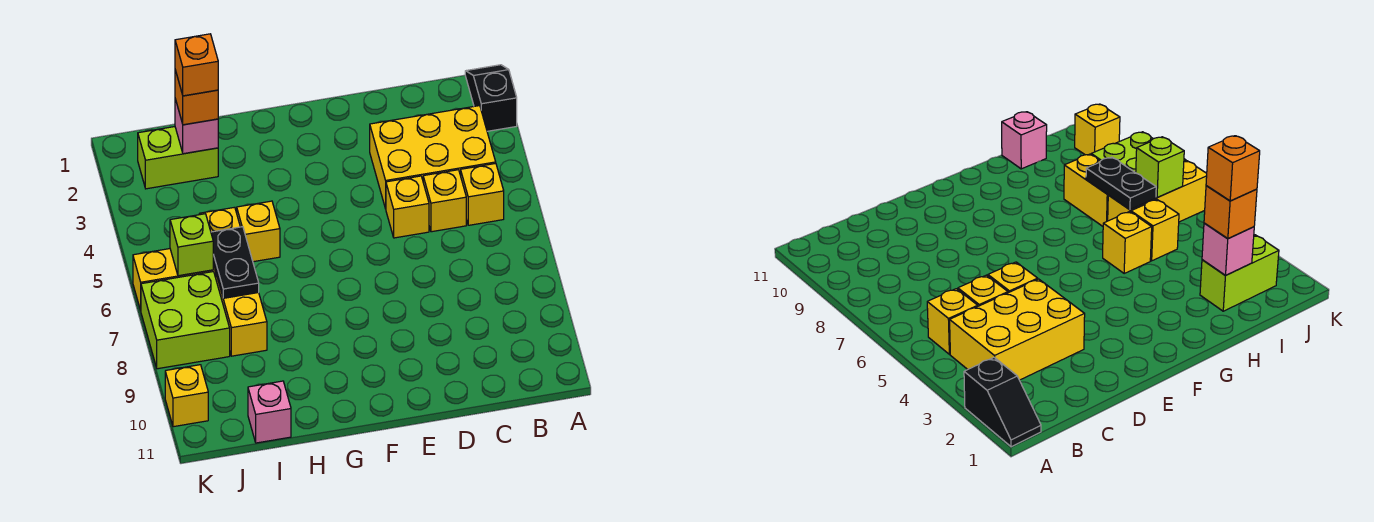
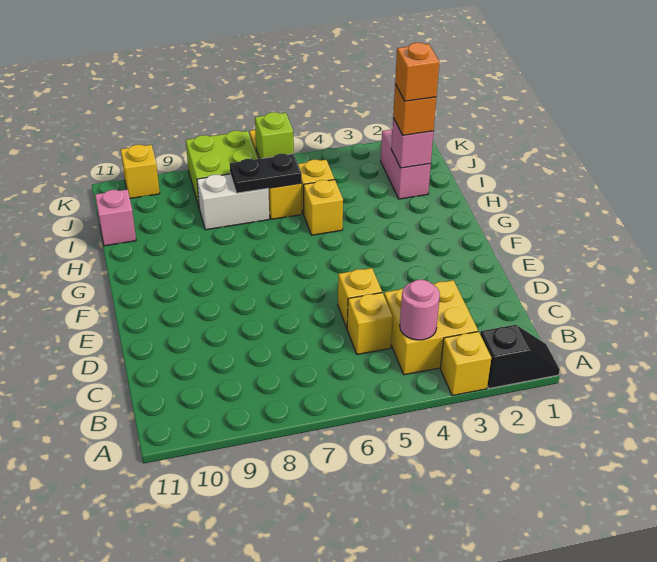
yellow brick B3:D4 level 1 -> yellow brick B3:C4 level 1
none -> pink round brick B4 level 2
yellow brick B5 level 1 -> yellow brick A3 level 1
lime brick I2:J2 level 1 -> pink brick I2:J2 level 1
yellow brick I7:I8 level 1 -> white brick I7:I8 level 1

